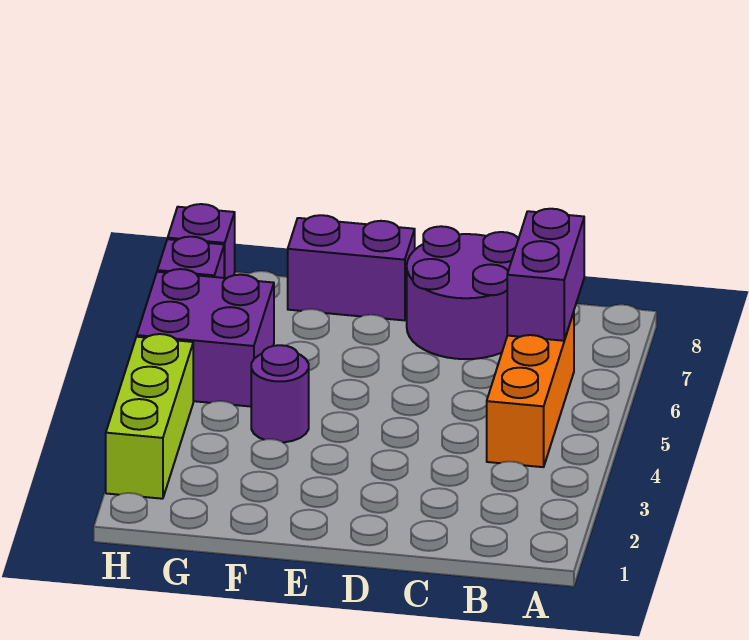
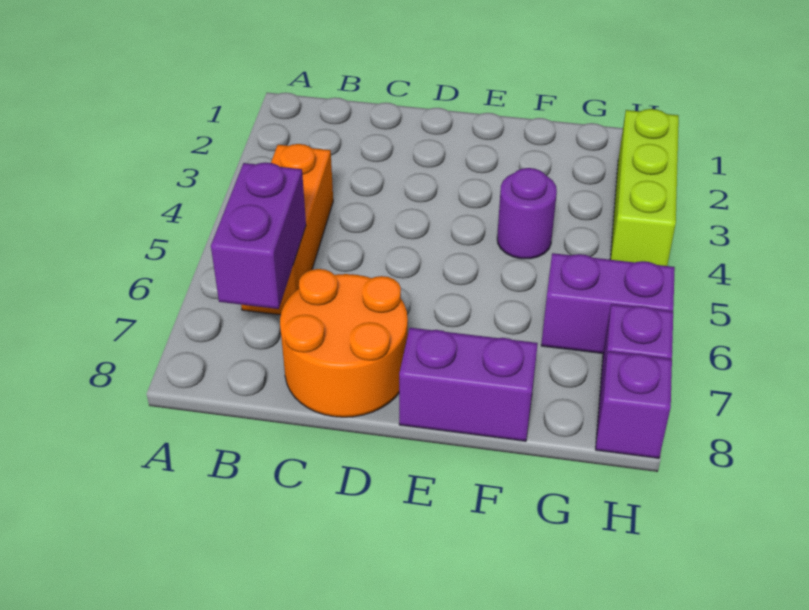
purple round brick C7:D8 level 1 -> orange round brick C7:D8 level 1
purple brick G5:H6 level 1 -> purple brick G6:H6 level 1

